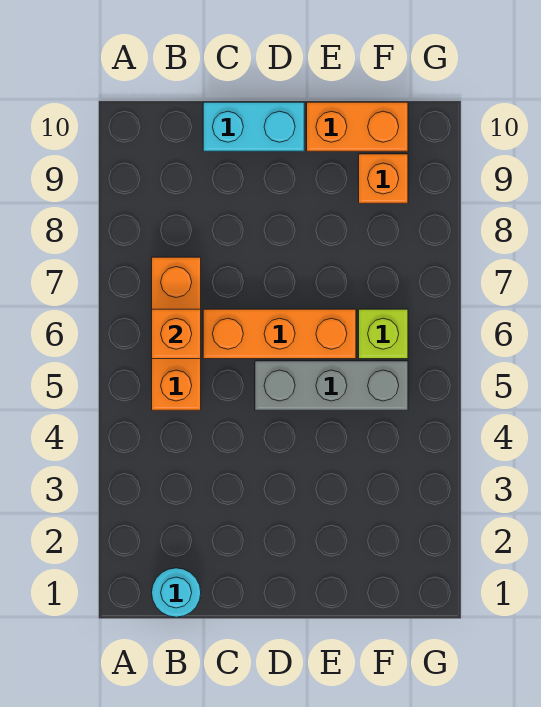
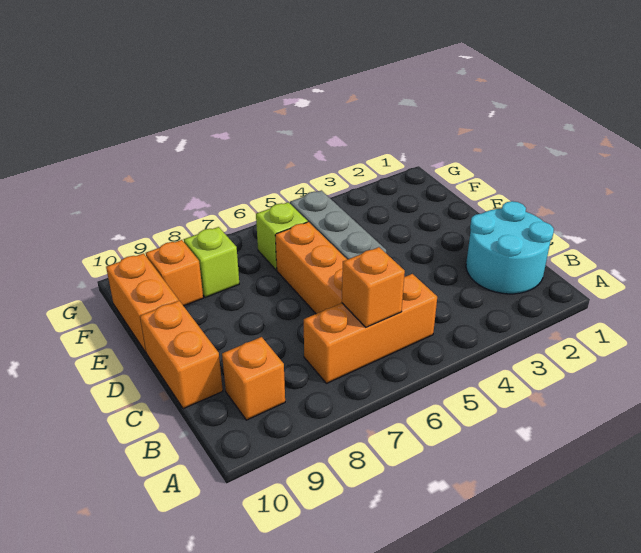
cyan round brick B1 level 1 -> cyan round brick B1:C2 level 1
none -> orange brick B9 level 1
cyan brick C10:D10 level 1 -> orange brick C10:D10 level 1
none -> lime brick F8 level 1

